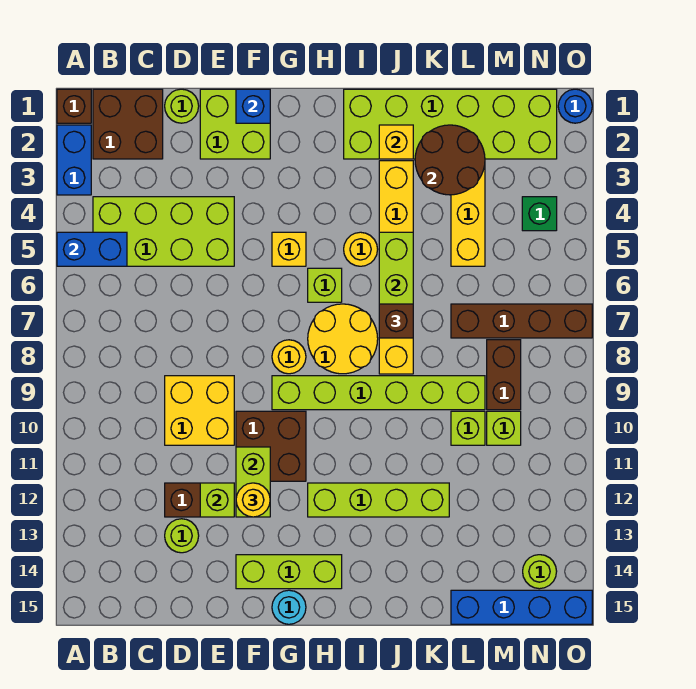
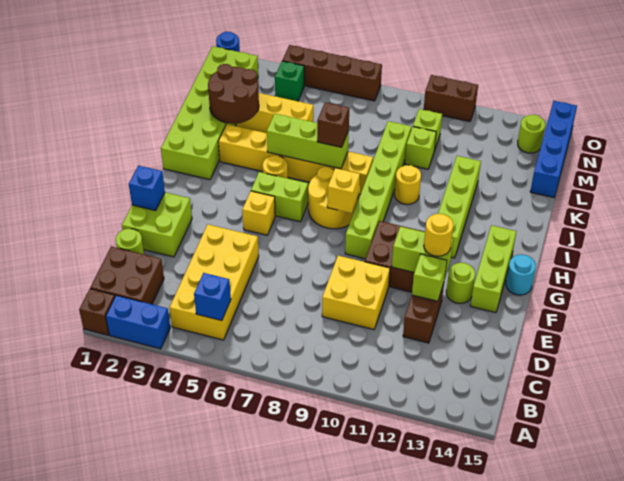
blue brick A5:B5 level 2 -> blue brick B5 level 2
lime brick B4:E5 level 1 -> yellow brick B4:E5 level 1
lime round brick D13 level 1 -> lime round brick F13 level 1
yellow round brick G8 level 1 -> yellow round brick J10 level 1
lime brick H6 level 1 -> lime brick H5:H6 level 1
yellow brick J2 level 2 -> yellow brick H8 level 2
brown brick L7:O7 level 1 -> brown brick O4:O7 level 1
brown brick M8:M9 level 1 -> brown brick O10:O11 level 1

